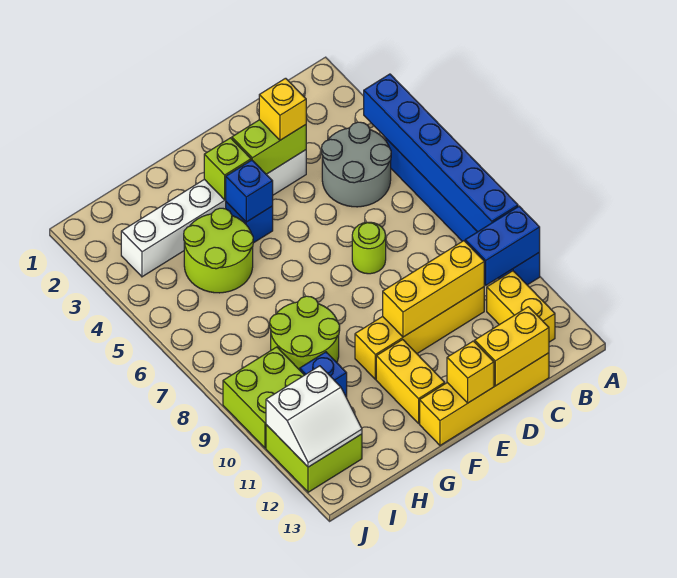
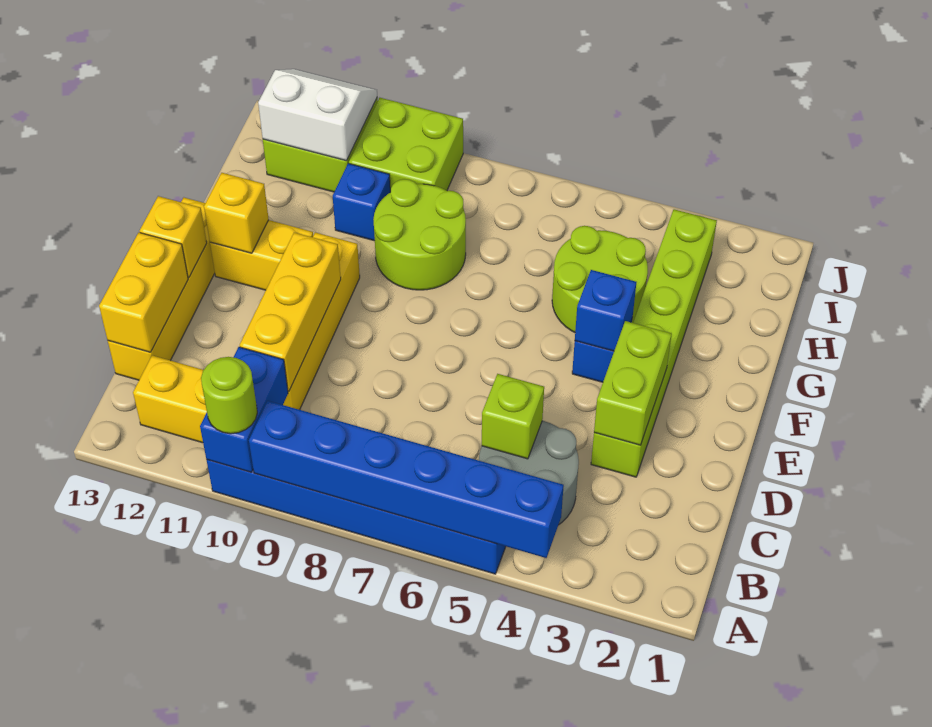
white brick D3:I3 level 1 -> lime brick D3:I3 level 1
yellow brick D3 level 3 -> yellow brick F12 level 2
lime round brick D7 level 1 -> lime round brick A10 level 3
lime brick F3 level 2 -> lime brick C5 level 2
white slope I11:J12 level 2 top 11 -> white slope I11:J12 level 2 top I

